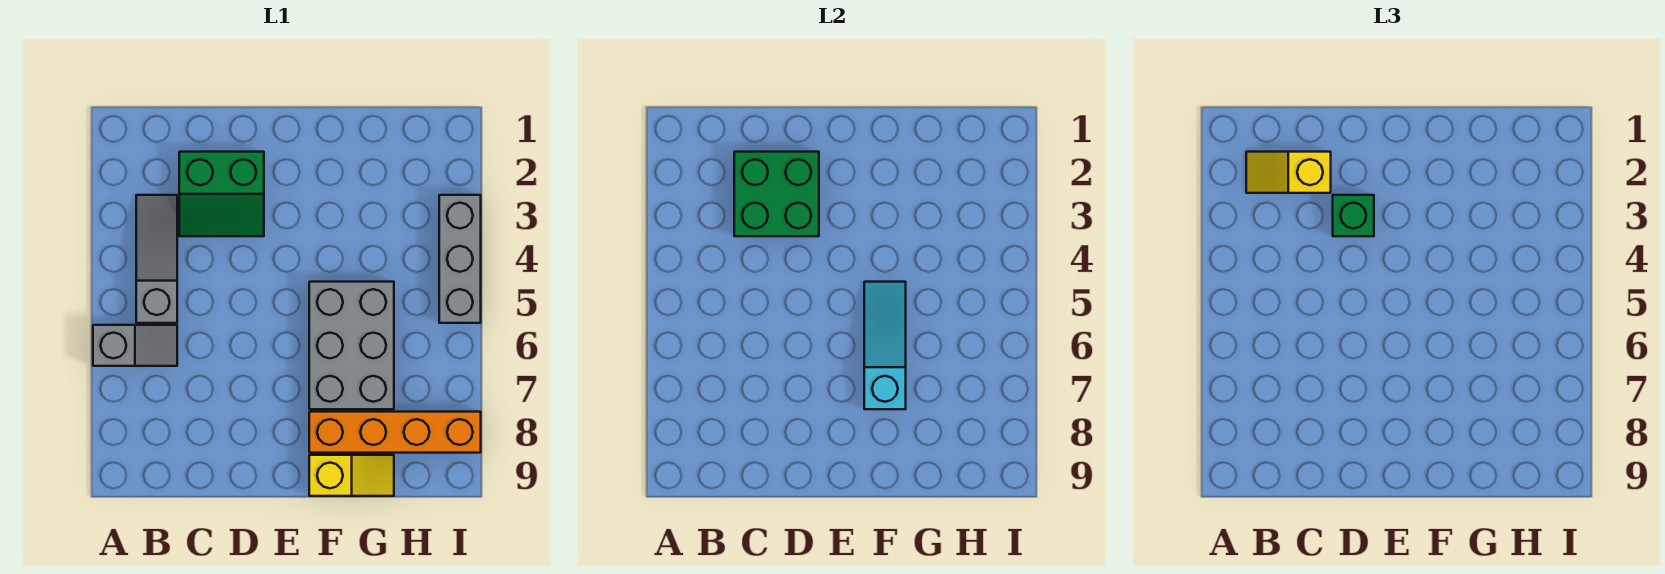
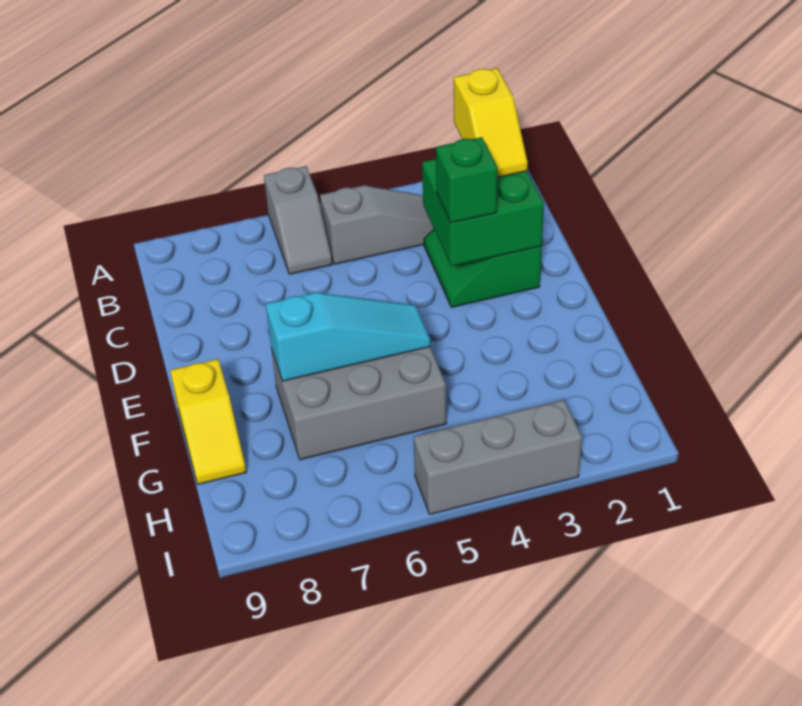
yellow slope B2:C2 level 3 top C -> yellow slope B2:C2 level 3 top B
orange brick F8:I8 level 1 -> none

